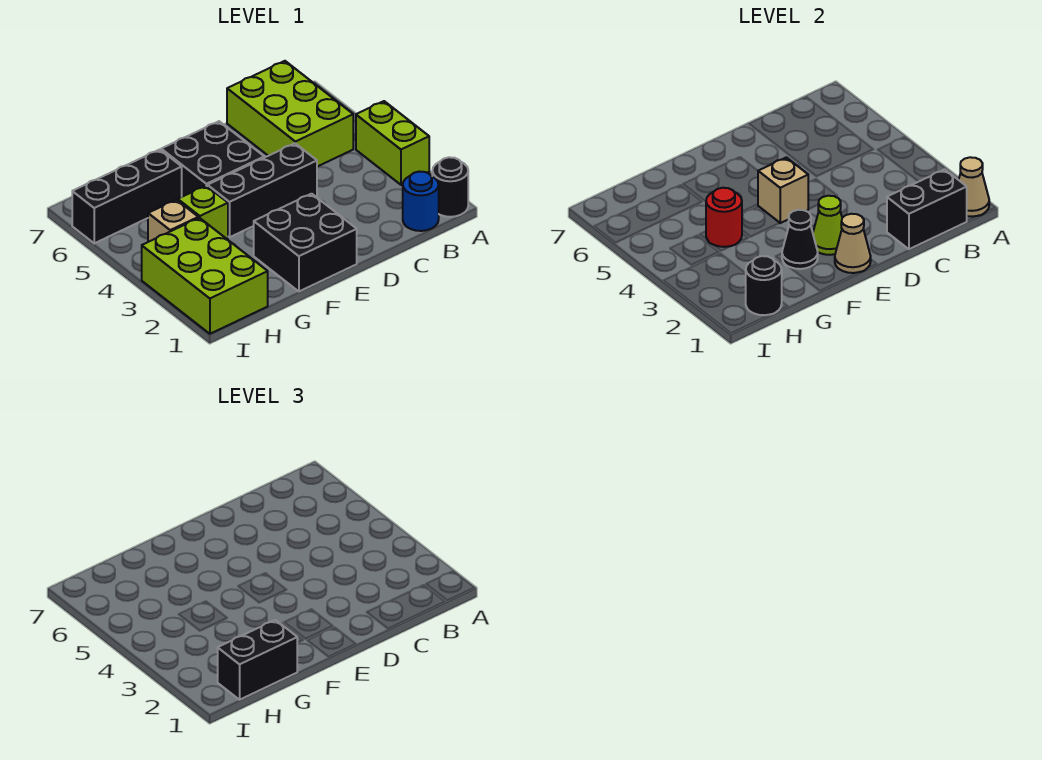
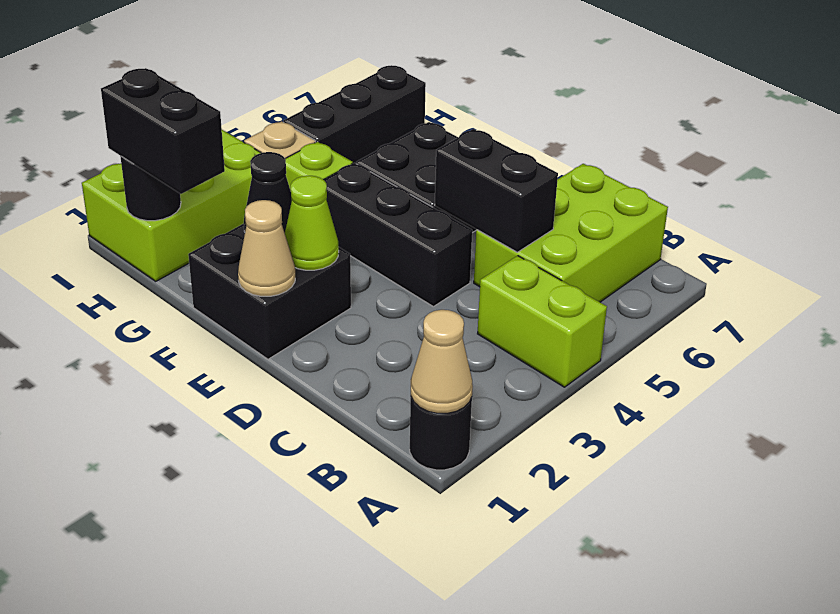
lime brick A3:A4 level 1 -> lime brick A4:B4 level 1
blue round brick B1 level 1 -> none
black brick B1:C1 level 2 -> black brick C5:D5 level 2
tan brick E4 level 2 -> none
red round brick G4 level 2 -> none
black brick G6:I6 level 1 -> black brick H5:H7 level 1

